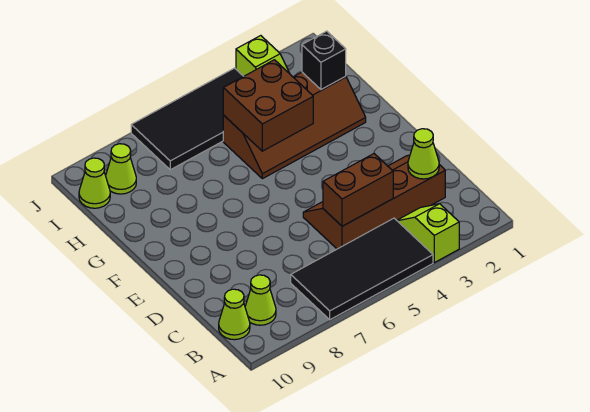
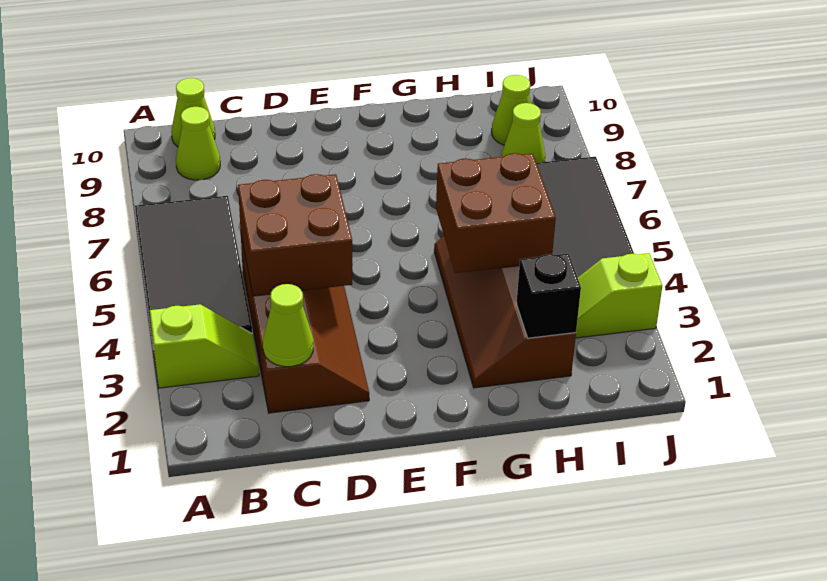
brown brick C4:C5 level 2 -> brown brick C4:D5 level 2
lime cone I10 level 1 -> lime cone I8 level 1

